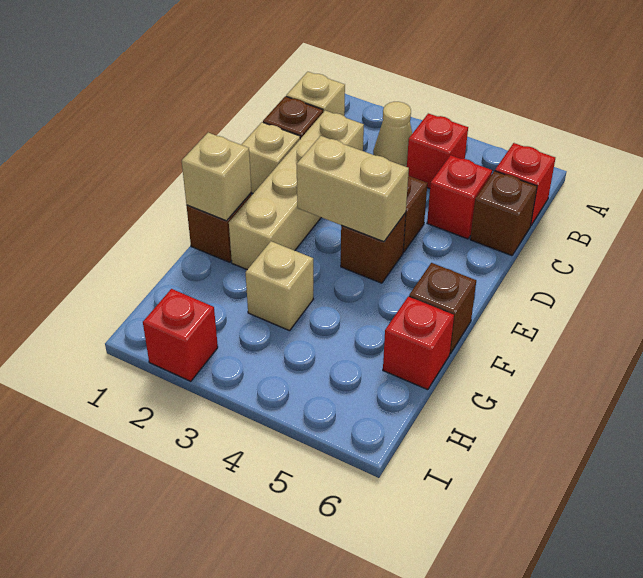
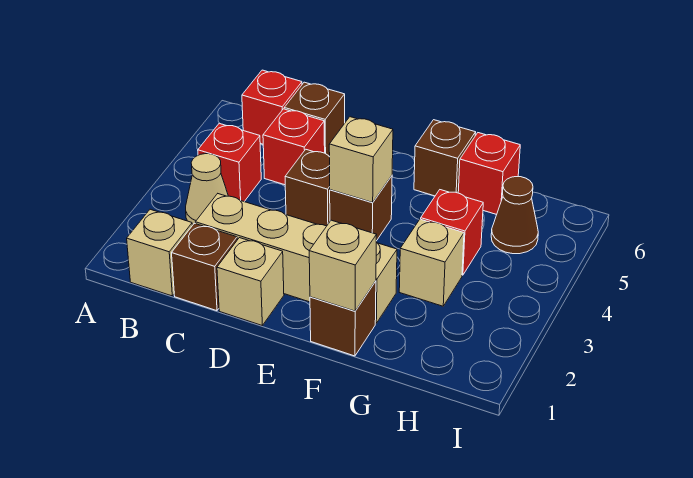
tan brick E3:E4 level 2 -> tan brick E4 level 2
none -> brown cone H5 level 1
red brick I2 level 1 -> red brick G4 level 1

